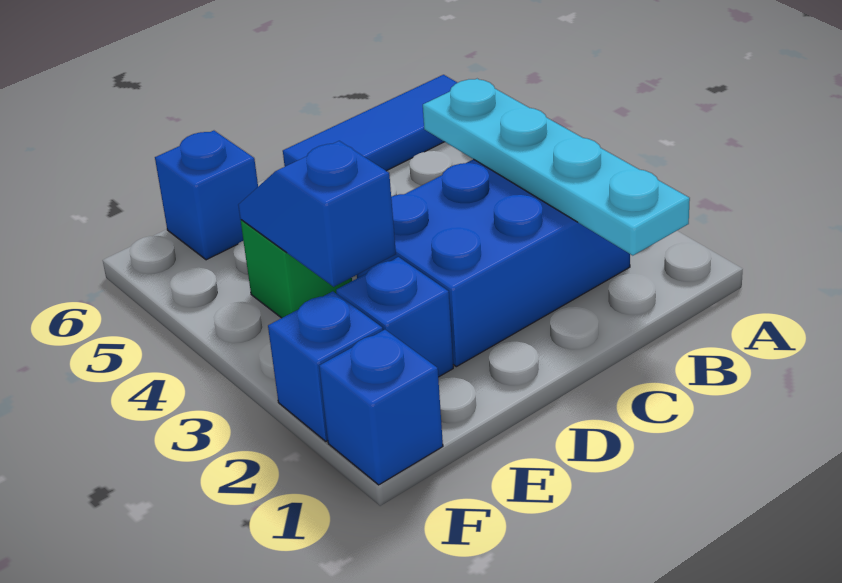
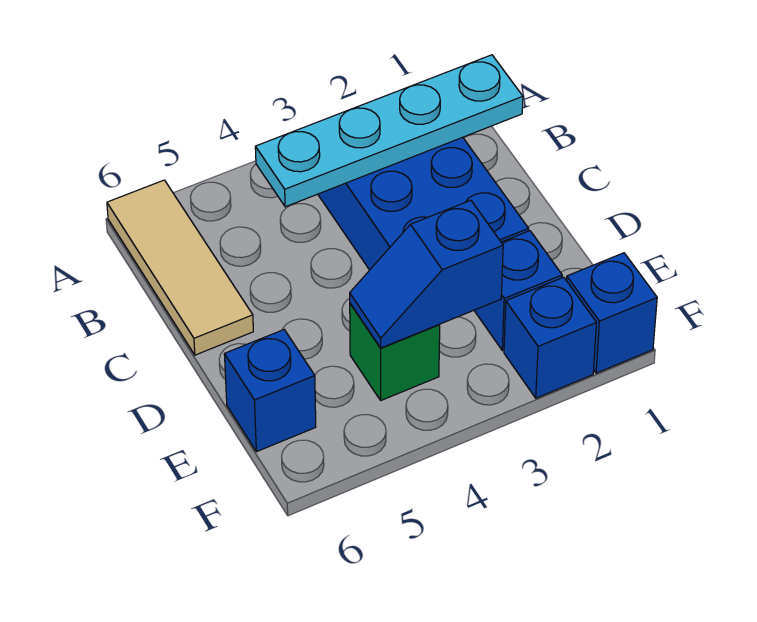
blue tile A6:C6 level 1 -> tan tile A6:C6 level 1

